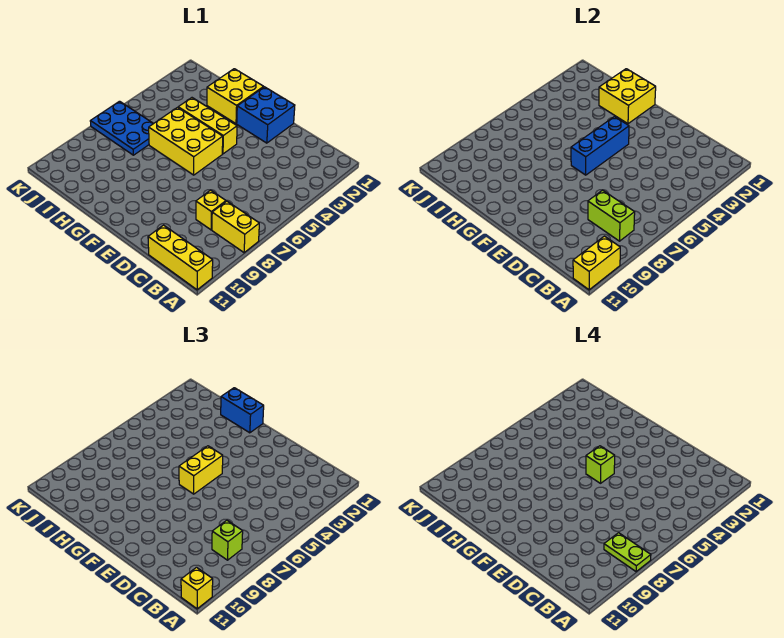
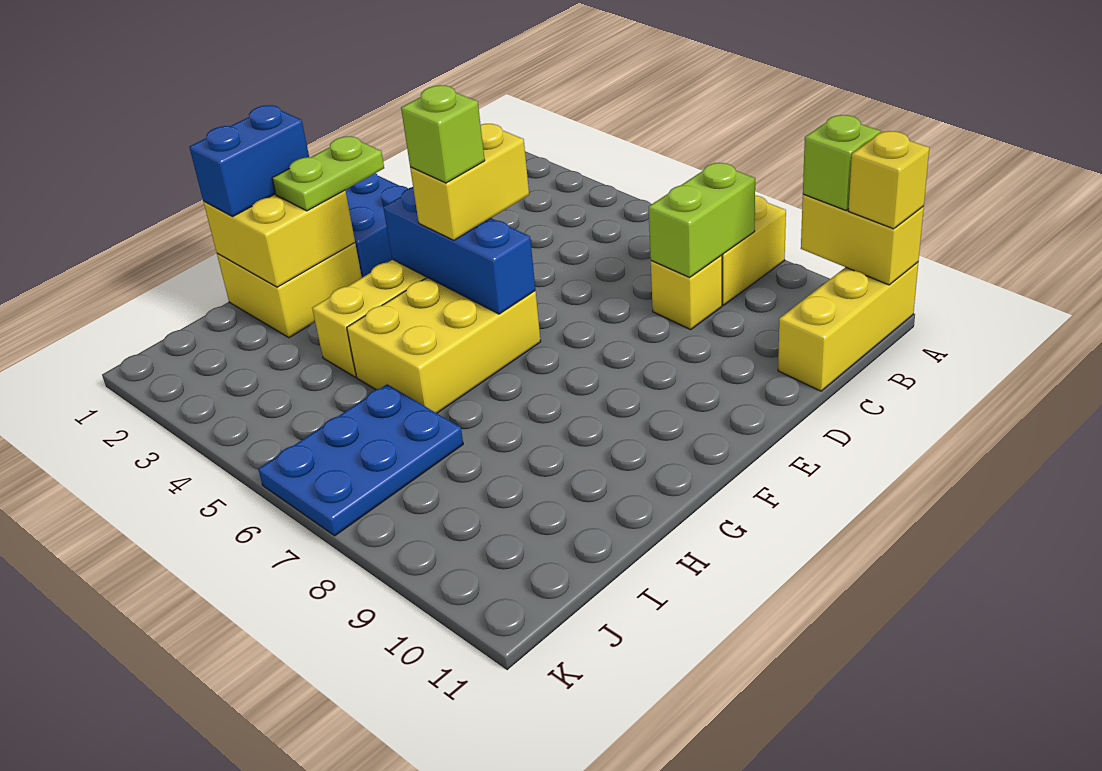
lime plate A8:B8 level 4 -> lime plate F2:G2 level 3
lime brick B8 level 3 -> lime brick A10 level 3
yellow brick F5:F6 level 3 -> yellow brick E5:F5 level 3

